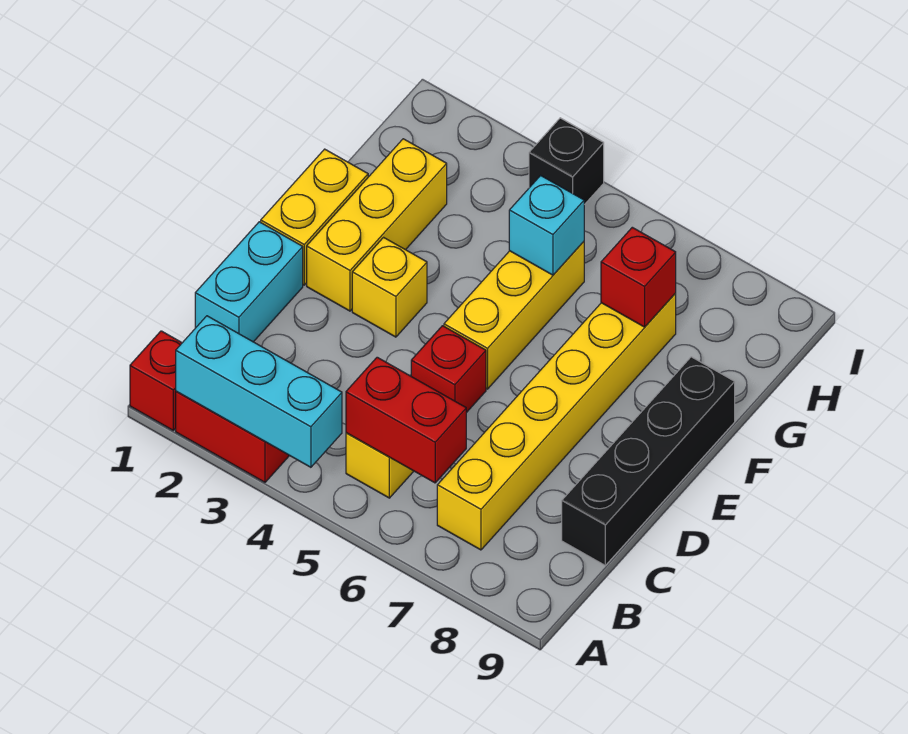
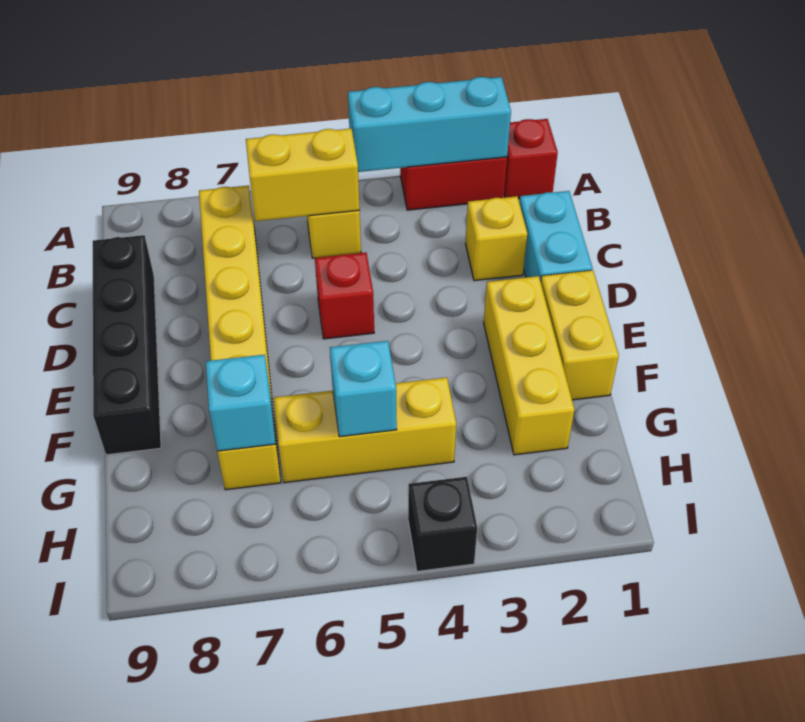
red brick B5:B6 level 2 -> yellow brick B5:B6 level 2
yellow brick E3 level 1 -> yellow brick C2 level 1
yellow brick E5:G5 level 1 -> yellow brick G4:G6 level 1
red brick G7 level 2 -> cyan brick G7 level 2

